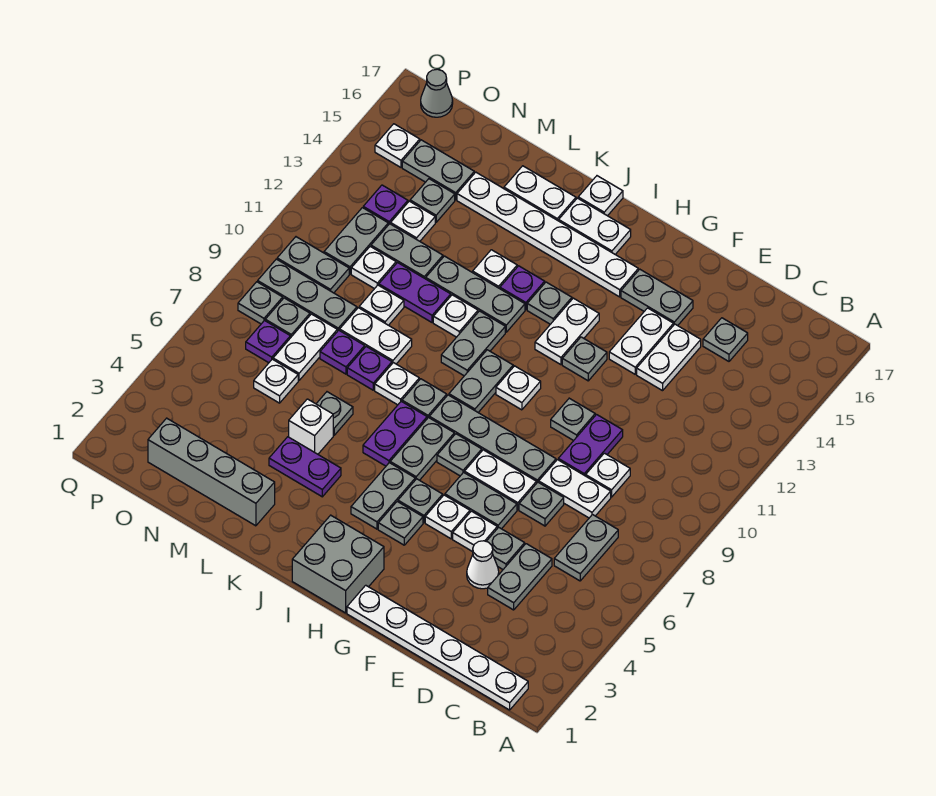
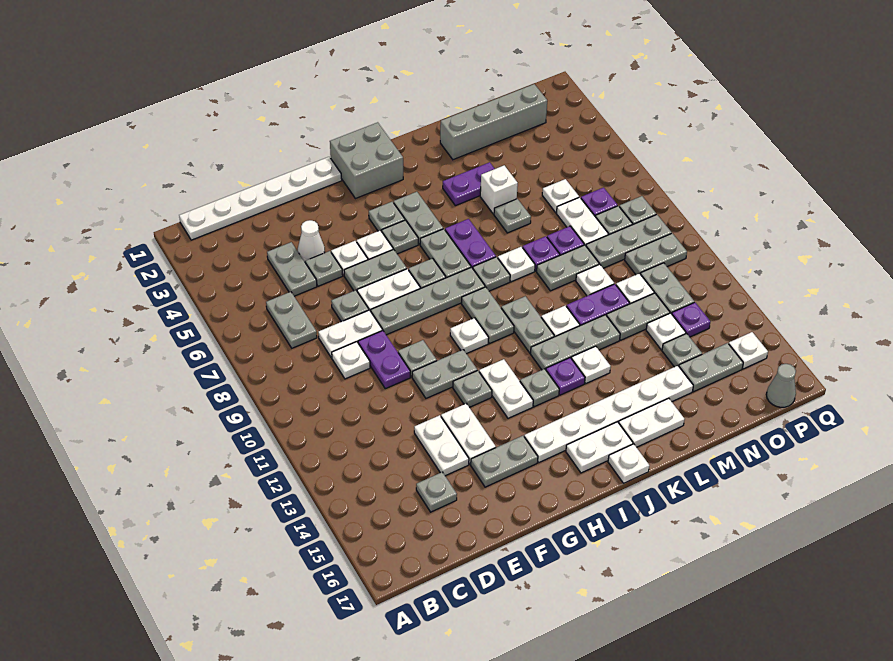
none -> grey plate F11:G11 level 1
white plate L9:M9 level 1 -> grey plate L9:M9 level 1

